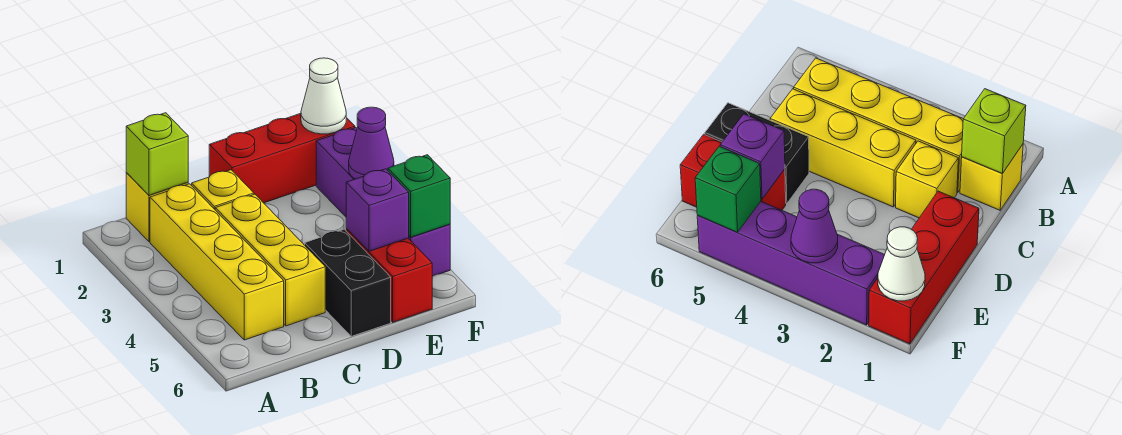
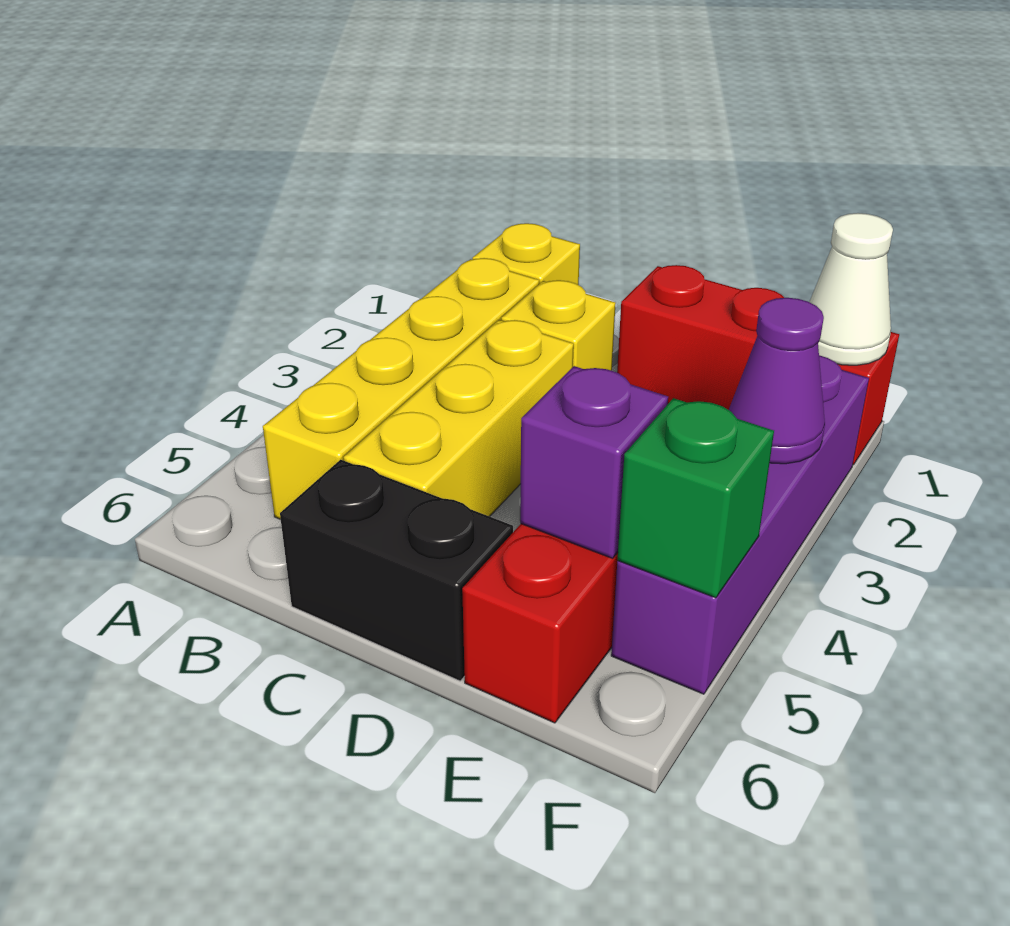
lime brick B1 level 2 -> none
black brick D5:D6 level 1 -> black brick C6:D6 level 1

